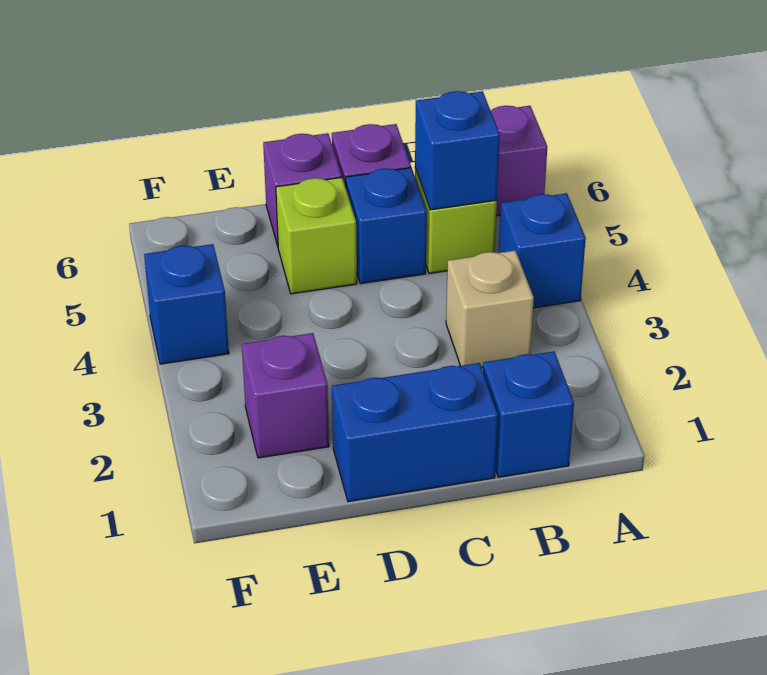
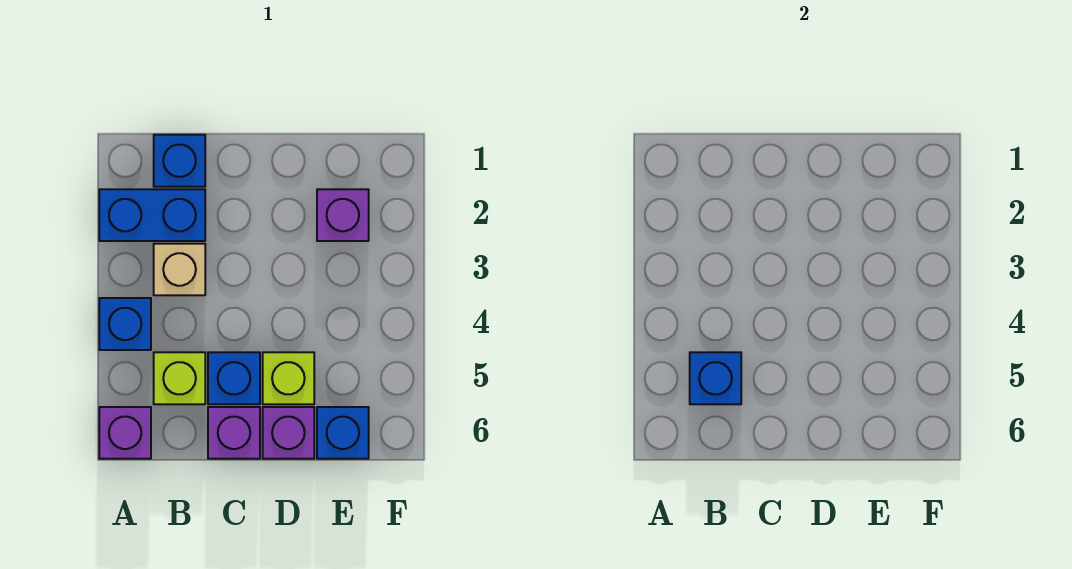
blue brick C1:D1 level 1 -> blue brick A2:B2 level 1
blue brick F4 level 1 -> blue brick E6 level 1

